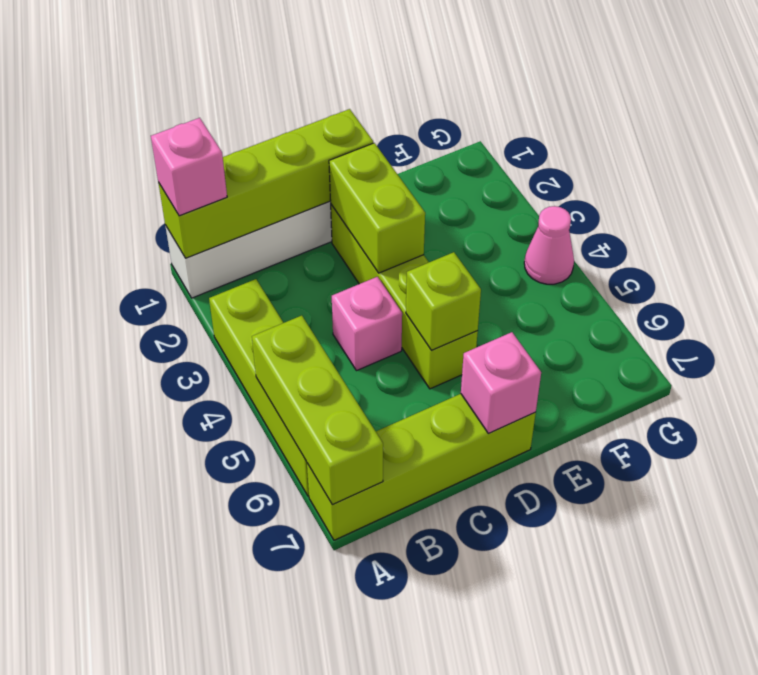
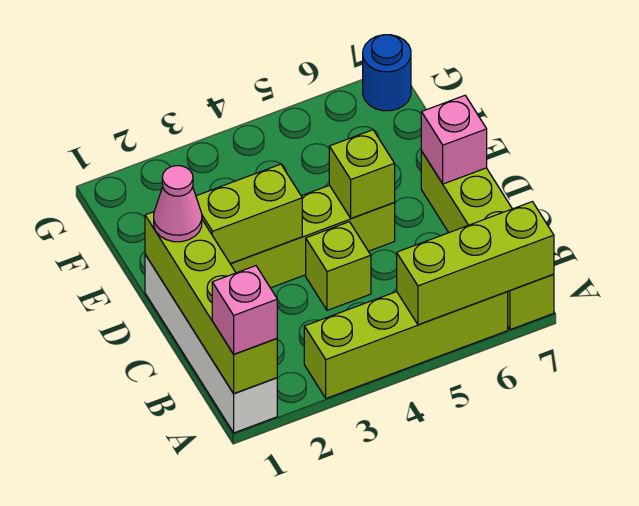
pink brick C4 level 1 -> lime brick C4 level 1
pink cone G4 level 1 -> pink cone D1 level 3
none -> blue round brick G7 level 1

